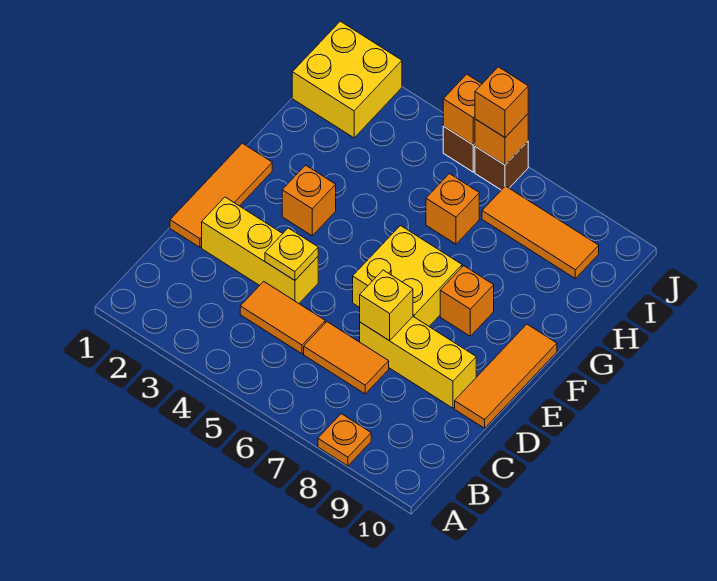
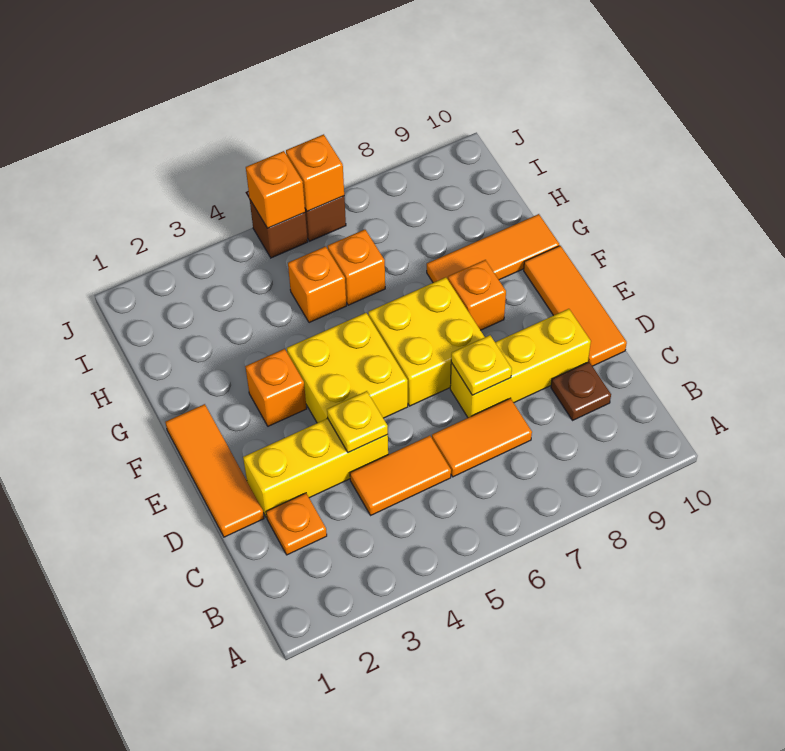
orange plate A8 level 1 -> orange plate C2 level 1
none -> brown plate C9 level 1
yellow brick D7 level 2 -> yellow plate D7 level 2
yellow brick I1:J2 level 1 -> yellow brick E4:F5 level 1
orange tile I7:I9 level 1 -> orange tile G8:G10 level 1
orange brick J6 level 3 -> orange brick H5 level 1

